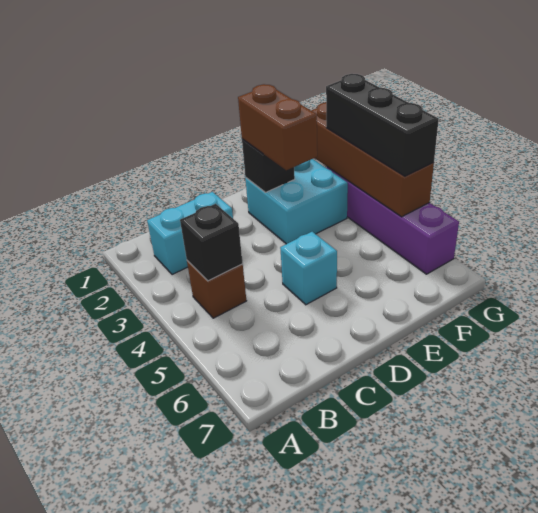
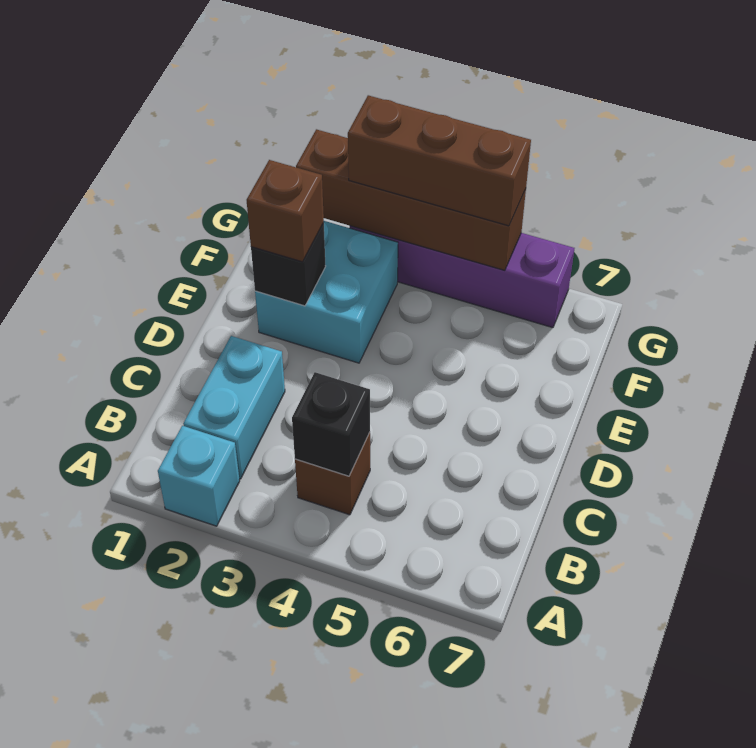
cyan brick D5 level 1 -> cyan brick A2 level 1
brown brick E2:E3 level 3 -> brown brick E2 level 3
black brick G3:G5 level 3 -> brown brick G3:G5 level 3

